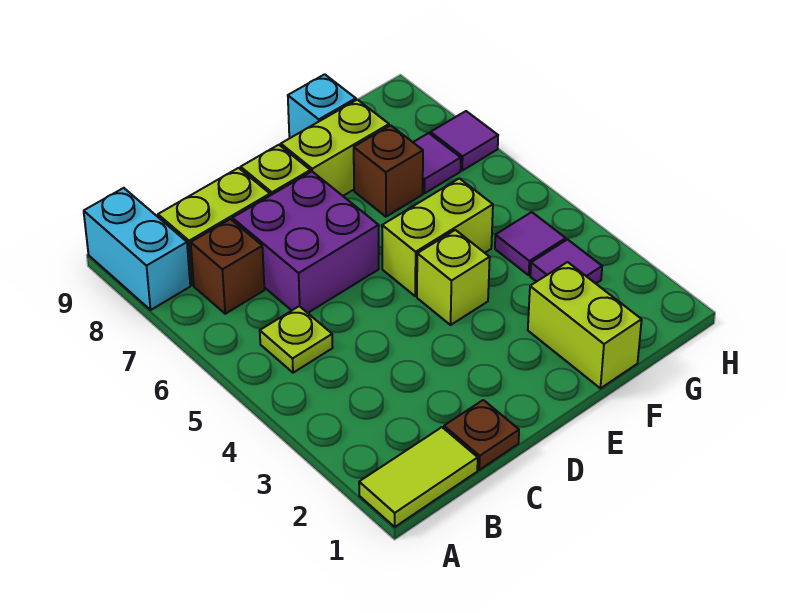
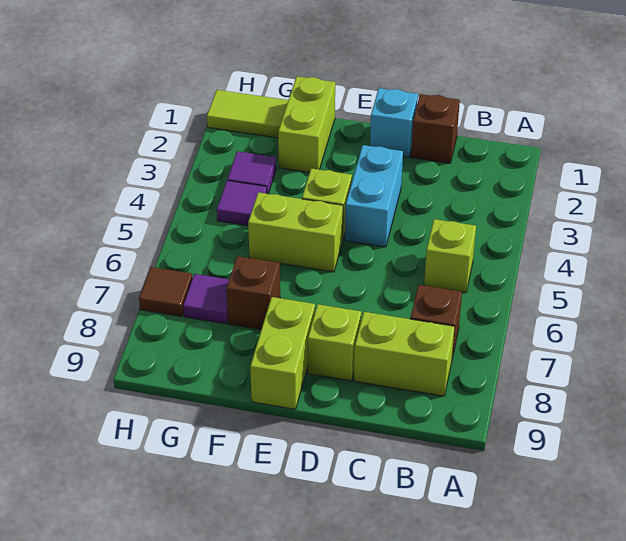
lime tile A1:B1 level 1 -> lime tile G1:H1 level 1
cyan brick A8:A9 level 1 -> cyan brick D3:D4 level 1
lime plate B5 level 1 -> lime brick B5 level 1
brown plate C1 level 1 -> brown brick C1 level 1
purple brick C6:D7 level 1 -> none
lime brick E8:F8 level 1 -> lime brick E8:E9 level 1
cyan brick F9 level 1 -> cyan brick D1 level 1
purple tile H7 level 1 -> brown tile H7 level 1

